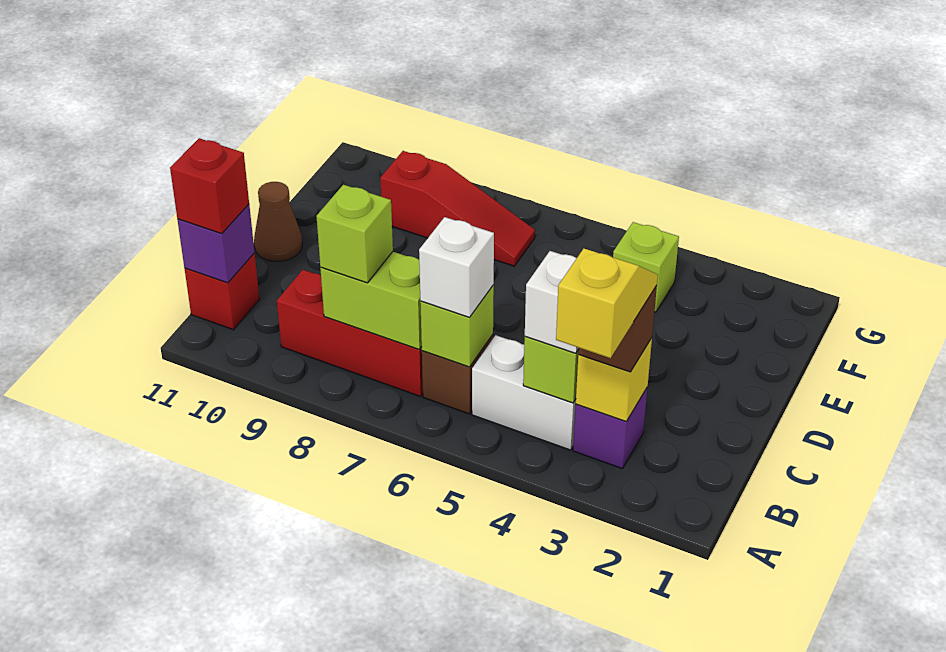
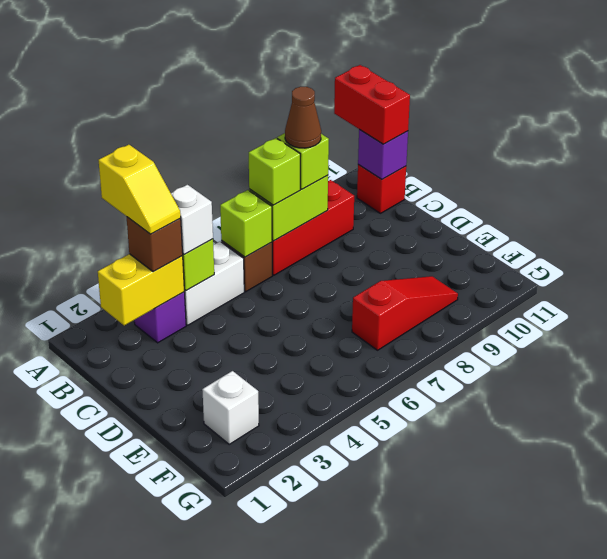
yellow brick B3 level 2 -> yellow brick B2:B3 level 2
white brick B6 level 3 -> white brick F2 level 1
red brick B11 level 3 -> red brick A11:B11 level 3
brown cone D11 level 1 -> brown cone B8 level 4
lime brick F4 level 1 -> lime brick B7 level 3
red slope F7:F9 level 1 top 9 -> red slope F7:F9 level 1 top 7

